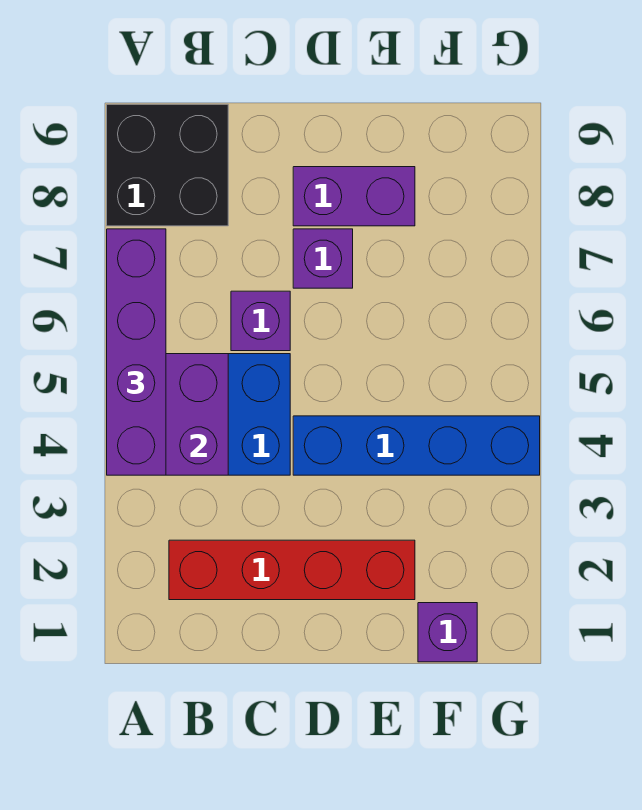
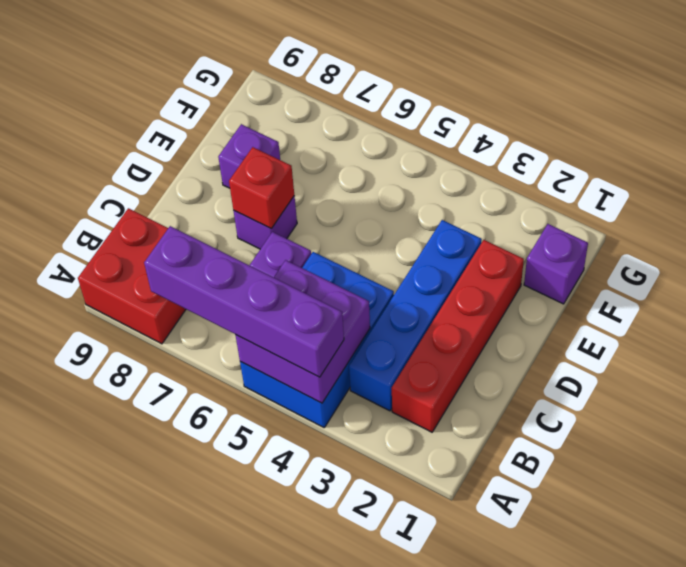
black brick A8:B9 level 1 -> red brick A8:B9 level 1
blue brick D4:G4 level 1 -> blue brick B3:E3 level 1
none -> red brick D7 level 2
purple brick D8:E8 level 1 -> purple brick E8 level 1

